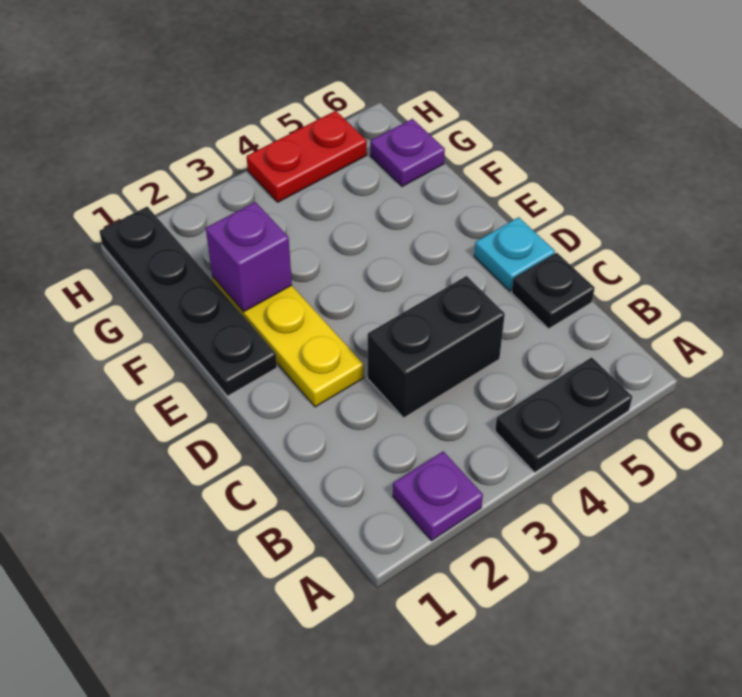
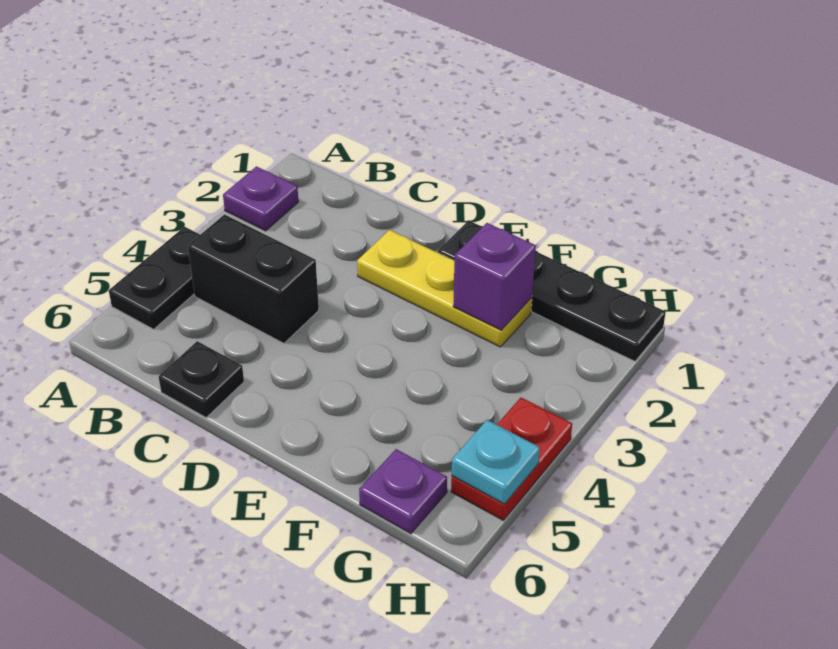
black brick C3:C4 level 1 -> black brick B4:C4 level 1
cyan plate D6 level 1 -> cyan plate H5 level 2

